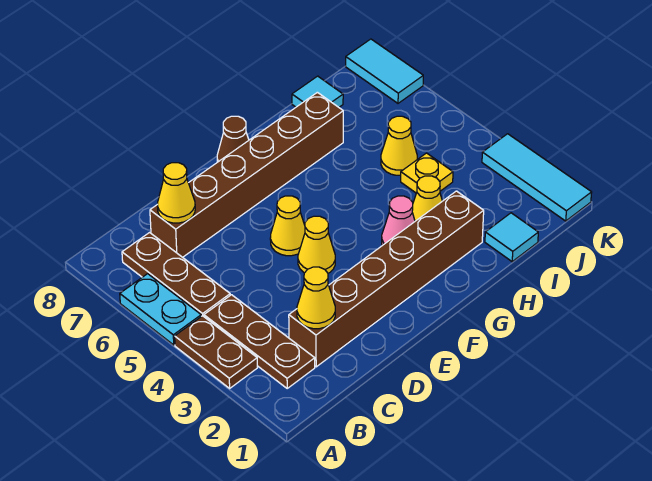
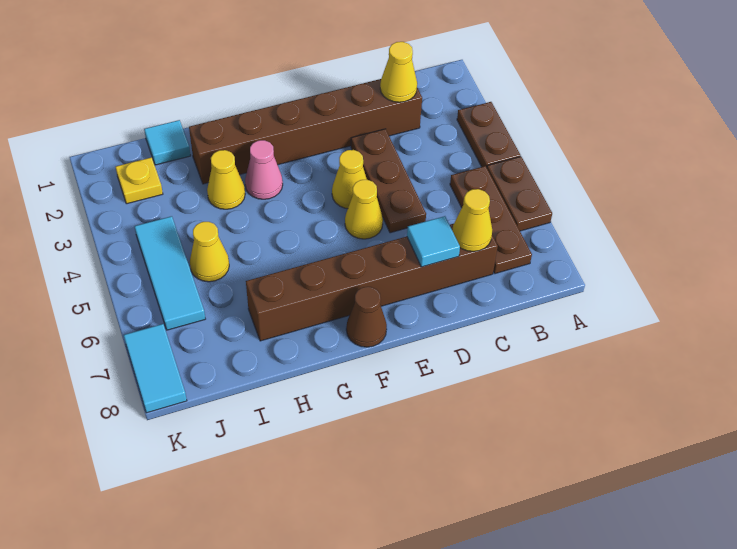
cyan plate A5:A6 level 1 -> brown plate A5:A6 level 1
brown plate B2:B4 level 1 -> brown plate D3:D5 level 1
yellow plate I4 level 1 -> yellow plate J2 level 1
cyan tile I8 level 1 -> cyan tile D7 level 2
cyan tile K1:K3 level 1 -> cyan tile J4:J6 level 1

